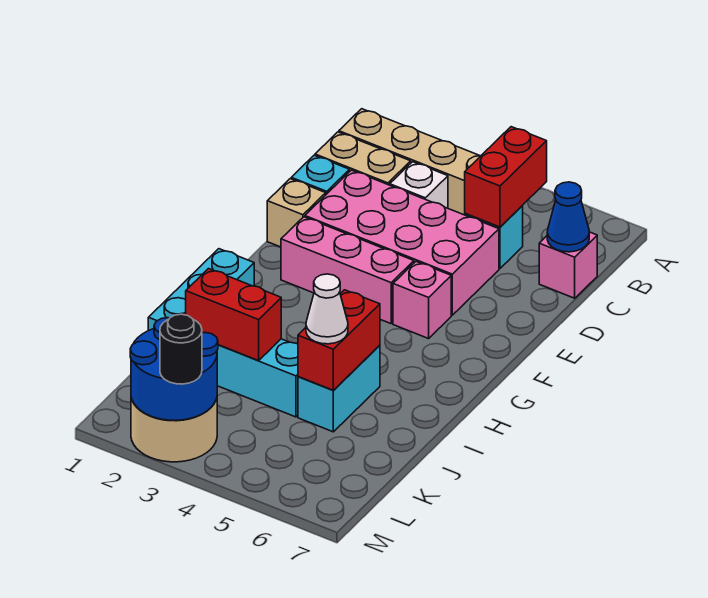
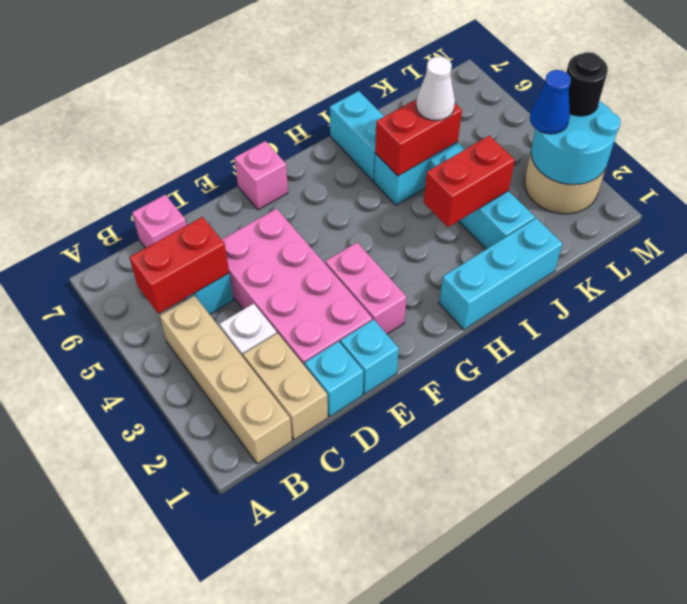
blue cone C7 level 2 -> blue cone L3 level 3
tan brick E1 level 1 -> cyan brick E1 level 1
pink brick F2:F4 level 1 -> pink brick F2:F3 level 1
pink brick F5 level 1 -> pink brick F7 level 1
none -> cyan brick I6:I7 level 1
red brick J2:J3 level 2 -> red brick I3:J3 level 2
blue round brick L2:M3 level 2 -> cyan round brick L2:M3 level 2

